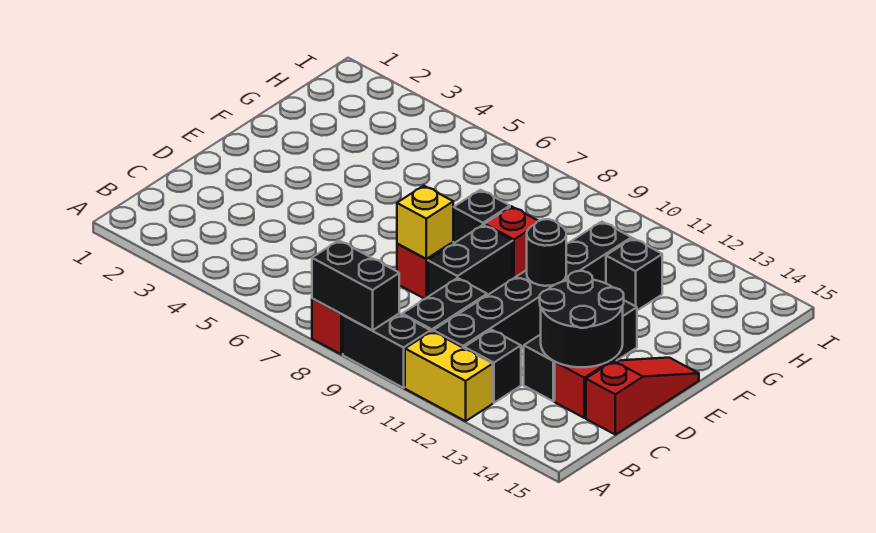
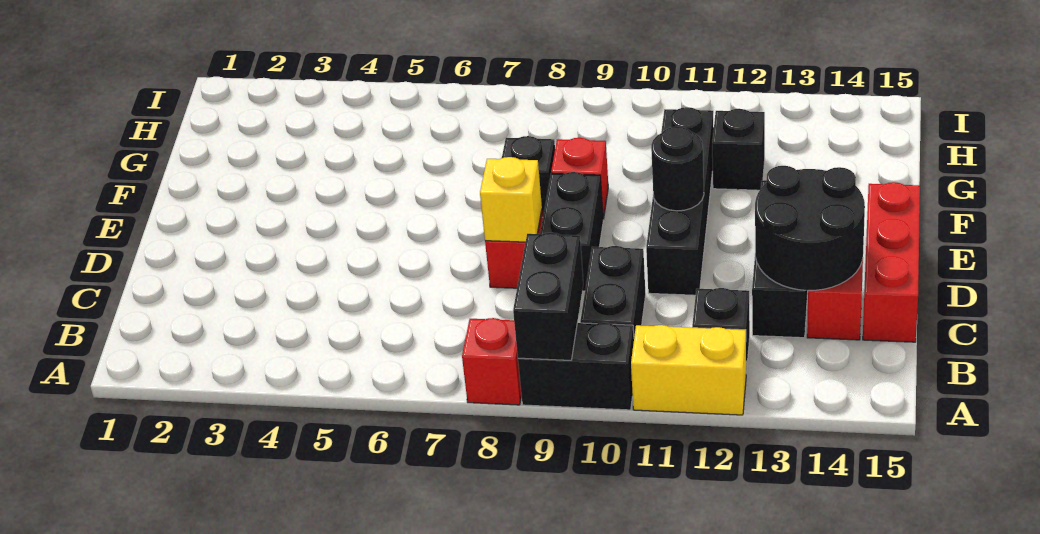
black brick A8:A9 level 2 -> black brick A9:B9 level 2
black brick B11:G11 level 1 -> black brick D11:G11 level 1
red slope C15:E15 level 1 top C -> red brick C15:E15 level 1

